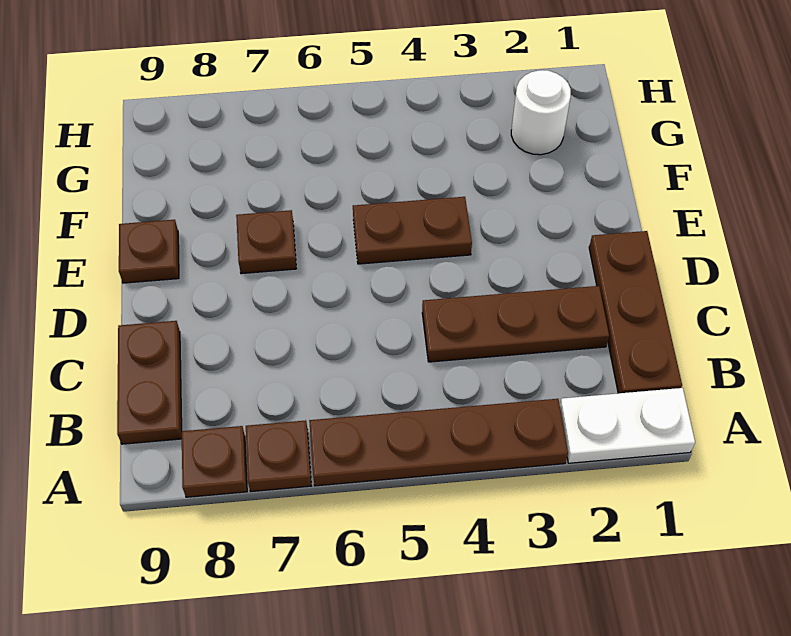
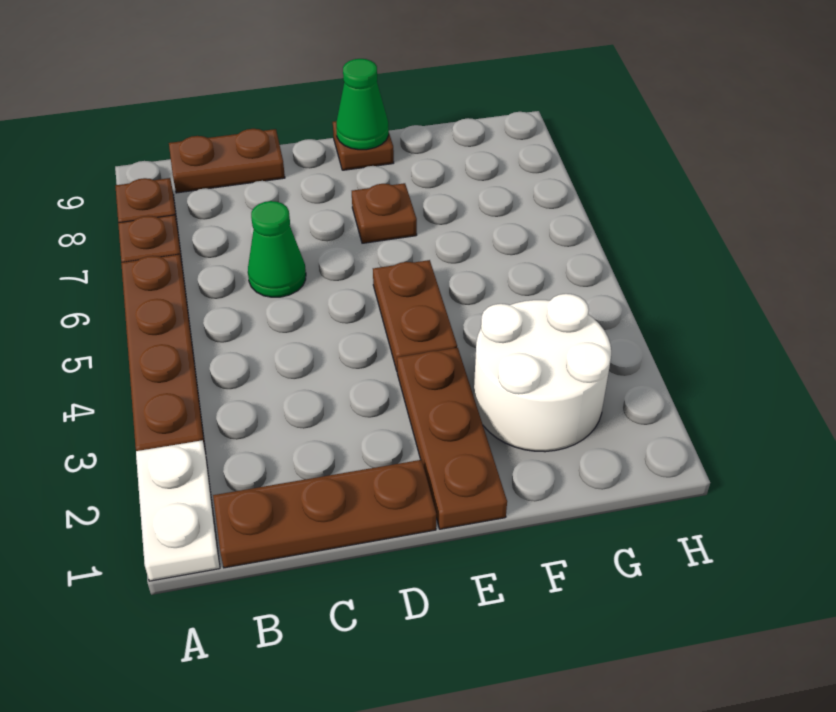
brown plate C2:C4 level 1 -> brown plate E1:E3 level 1
none -> green cone C6 level 1
none -> green cone E9 level 2
white round brick G2 level 1 -> white round brick F2:G3 level 1

